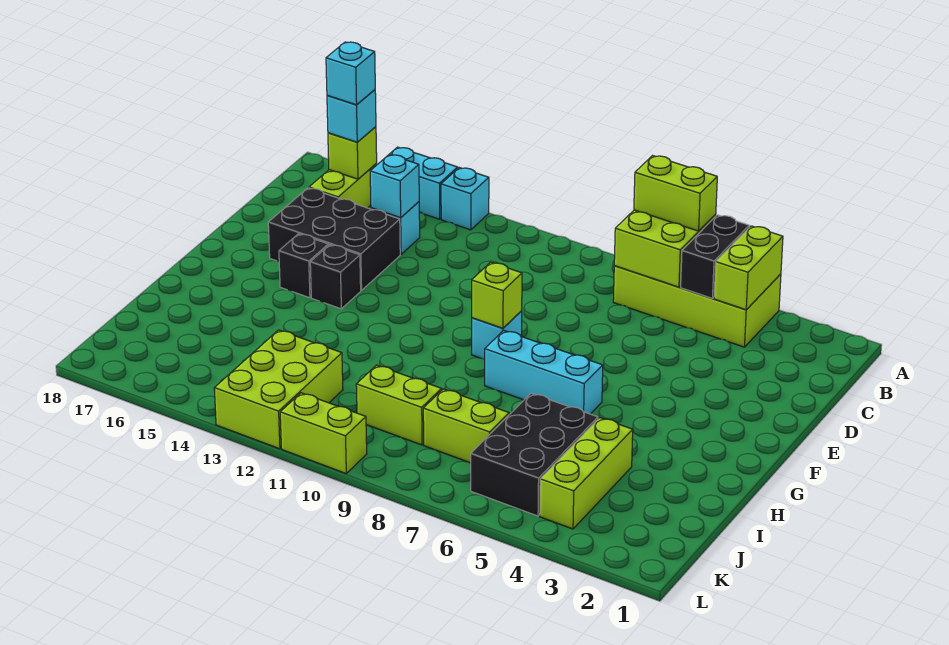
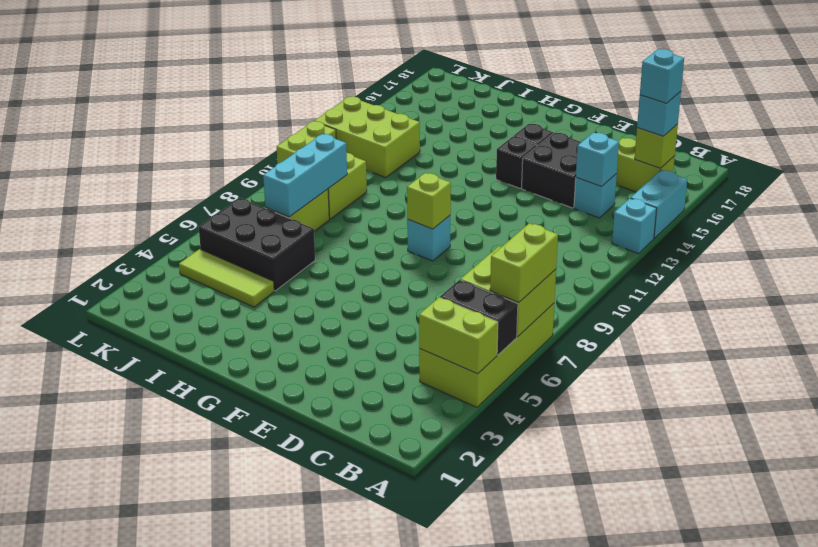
black brick D14:E16 level 1 -> black brick D14:E15 level 1
cyan brick G6:G8 level 1 -> cyan brick J7:J9 level 2
lime brick I4:K4 level 1 -> lime tile I4:K4 level 1

